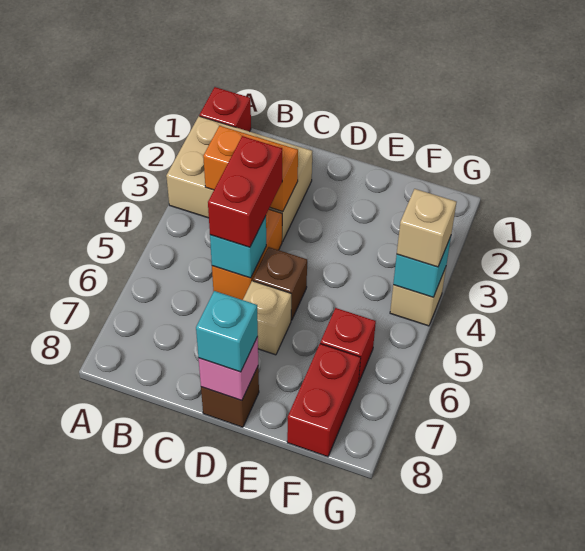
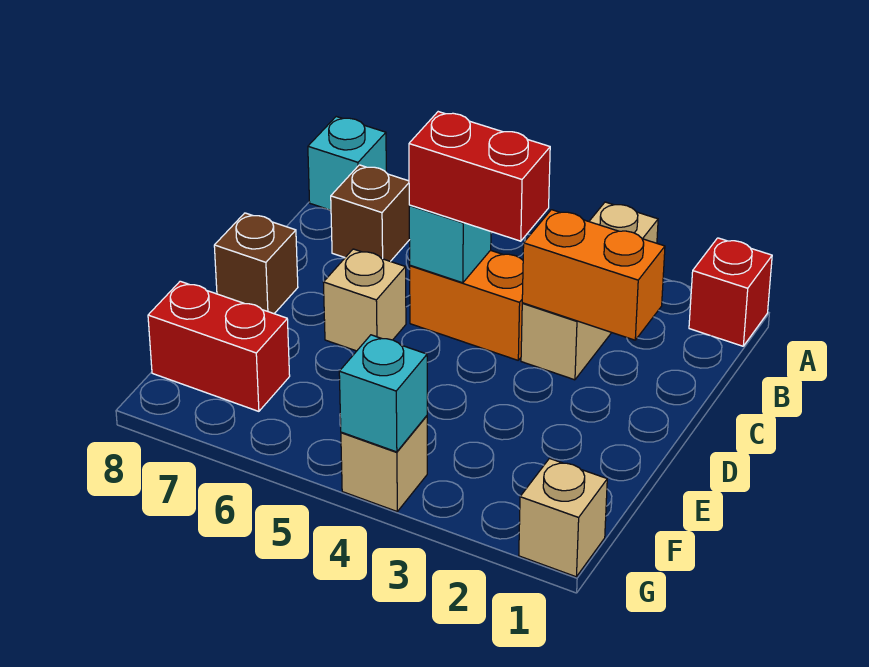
tan brick A2:C3 level 1 -> tan brick A3:C3 level 1
orange brick B3:C3 level 2 -> orange brick C2:C3 level 2
brown brick D5 level 1 -> brown brick B7 level 1
pink brick D8 level 2 -> none
cyan brick D8 level 3 -> cyan brick A8 level 1
red brick F6 level 1 -> none
tan brick G4 level 3 -> tan brick G1 level 1

